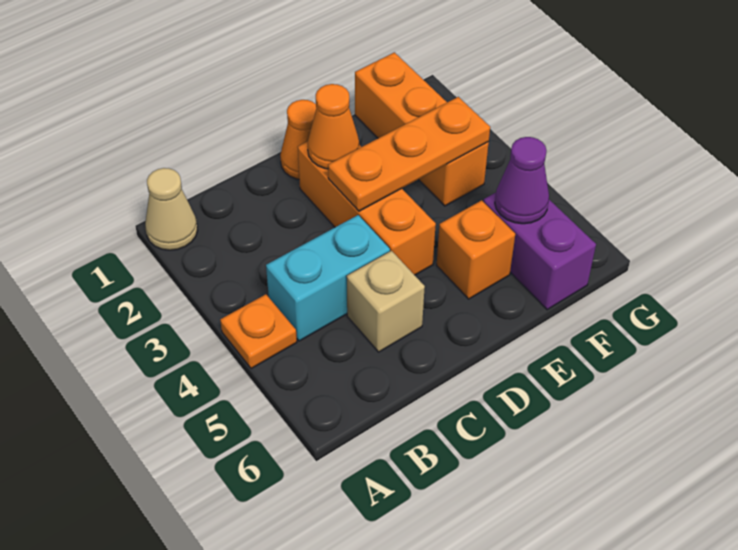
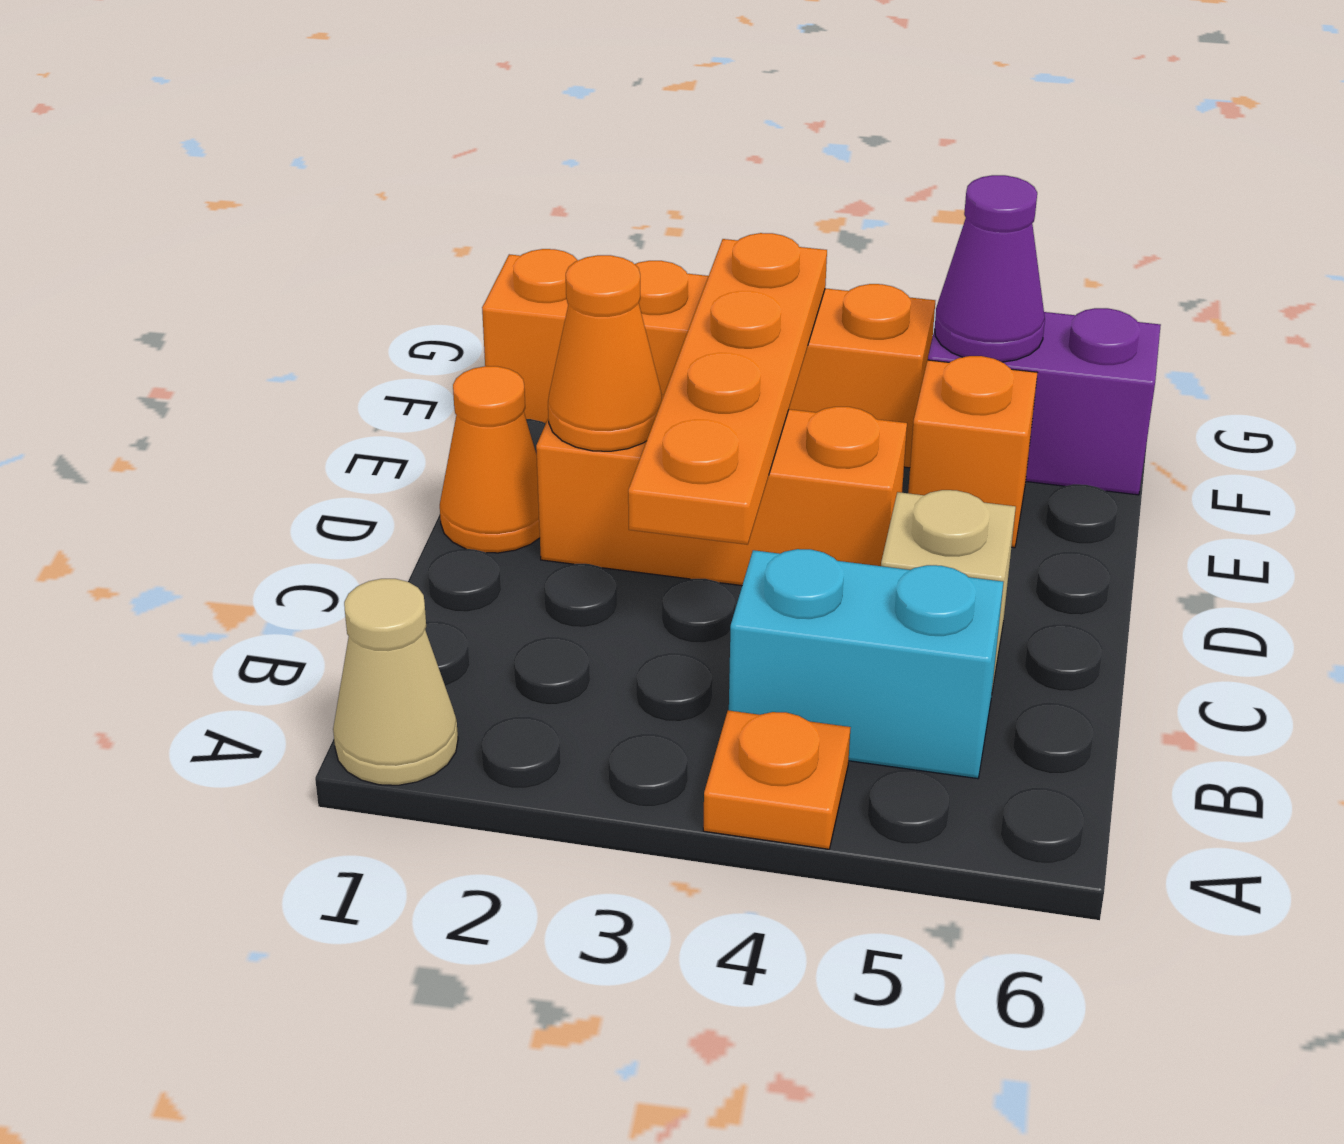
cyan brick B4:C4 level 1 -> cyan brick B4:B5 level 1
orange plate D3:F3 level 2 -> orange plate C3:F3 level 2
orange brick F1:F3 level 1 -> orange brick F1:F4 level 1

